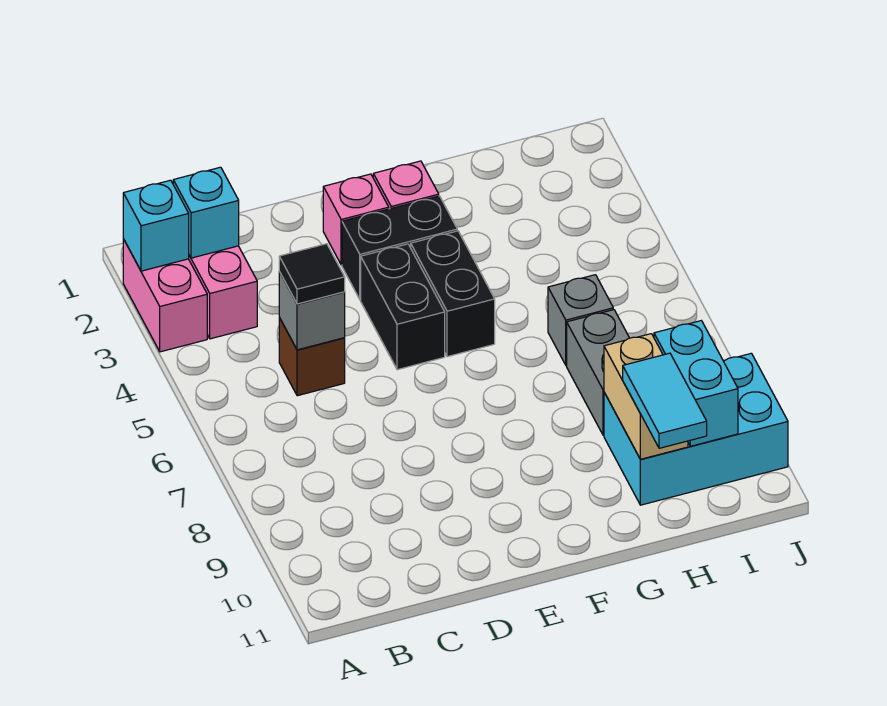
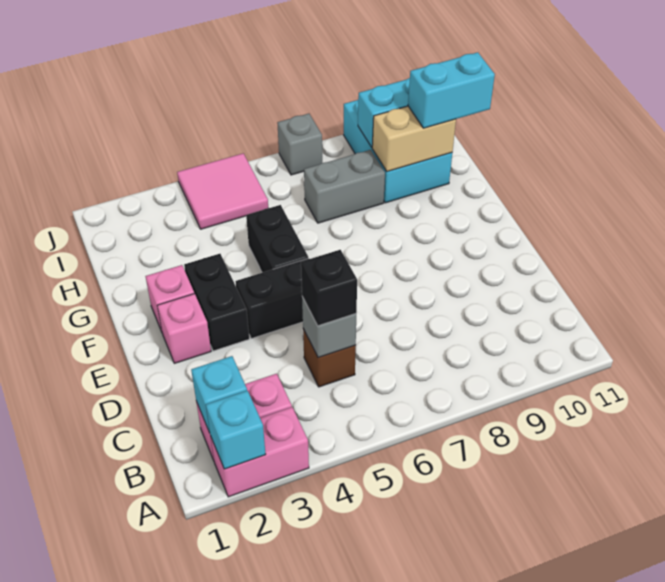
black tile C5 level 3 -> black brick C5 level 3
black brick F4:F5 level 1 -> black brick F5:G5 level 1
grey brick H6 level 1 -> grey brick J7 level 1
cyan tile H10:H11 level 3 -> cyan brick H10:H11 level 3
none -> pink tile I4:J5 level 1

